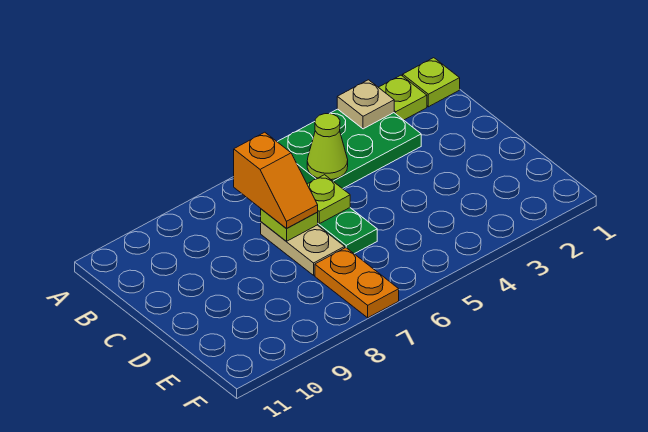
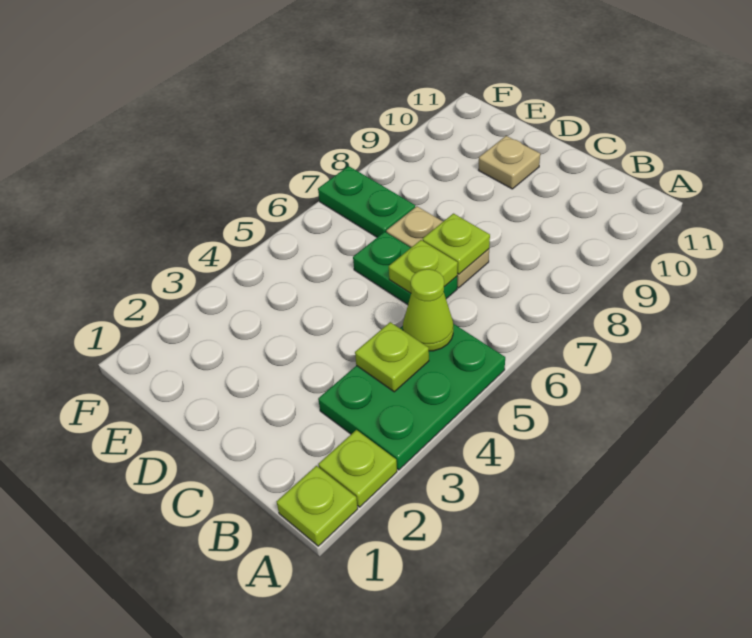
tan plate A3 level 2 -> tan plate D10 level 1
none -> lime plate B4 level 2
orange slope B7:C7 level 3 top B -> none
orange plate E7:F7 level 1 -> green plate E7:F7 level 1

